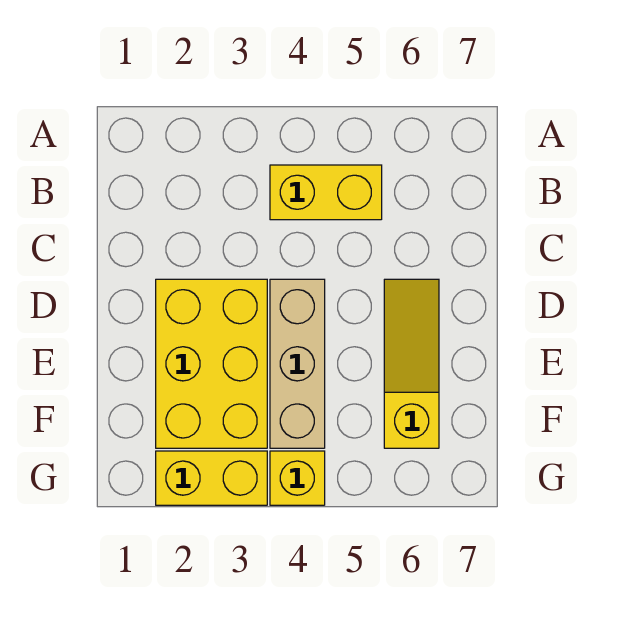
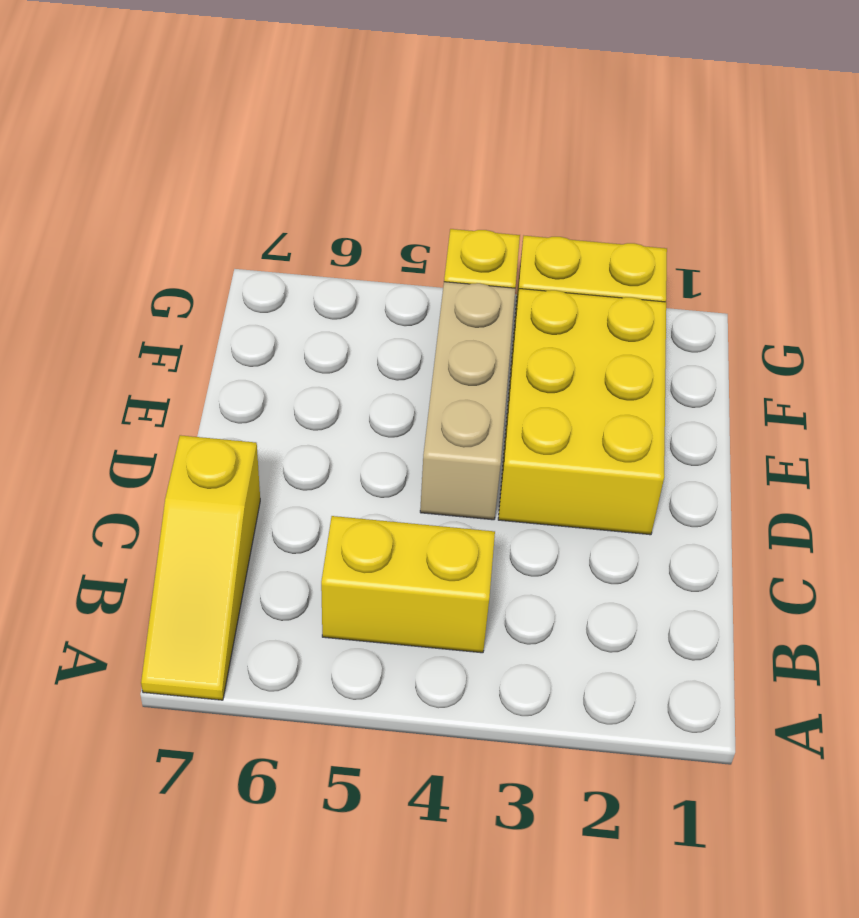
yellow slope D6:F6 level 1 top F -> yellow slope A7:C7 level 1 top C

